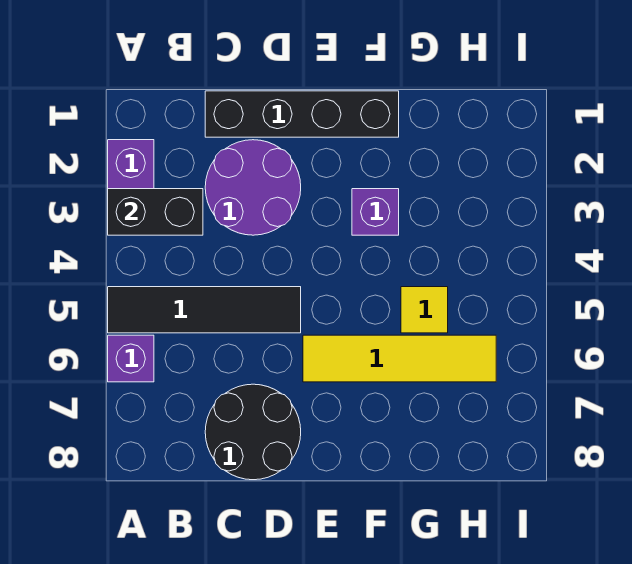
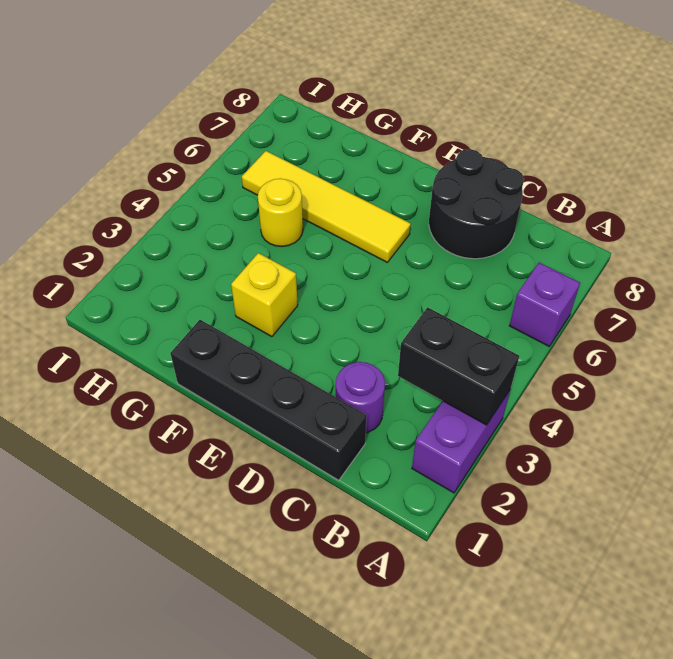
black tile A5:D5 level 1 -> none
purple round brick C2:D3 level 1 -> purple round brick C2 level 1
purple brick F3 level 1 -> yellow brick F3 level 1
yellow tile G5 level 1 -> yellow round brick G5 level 1

